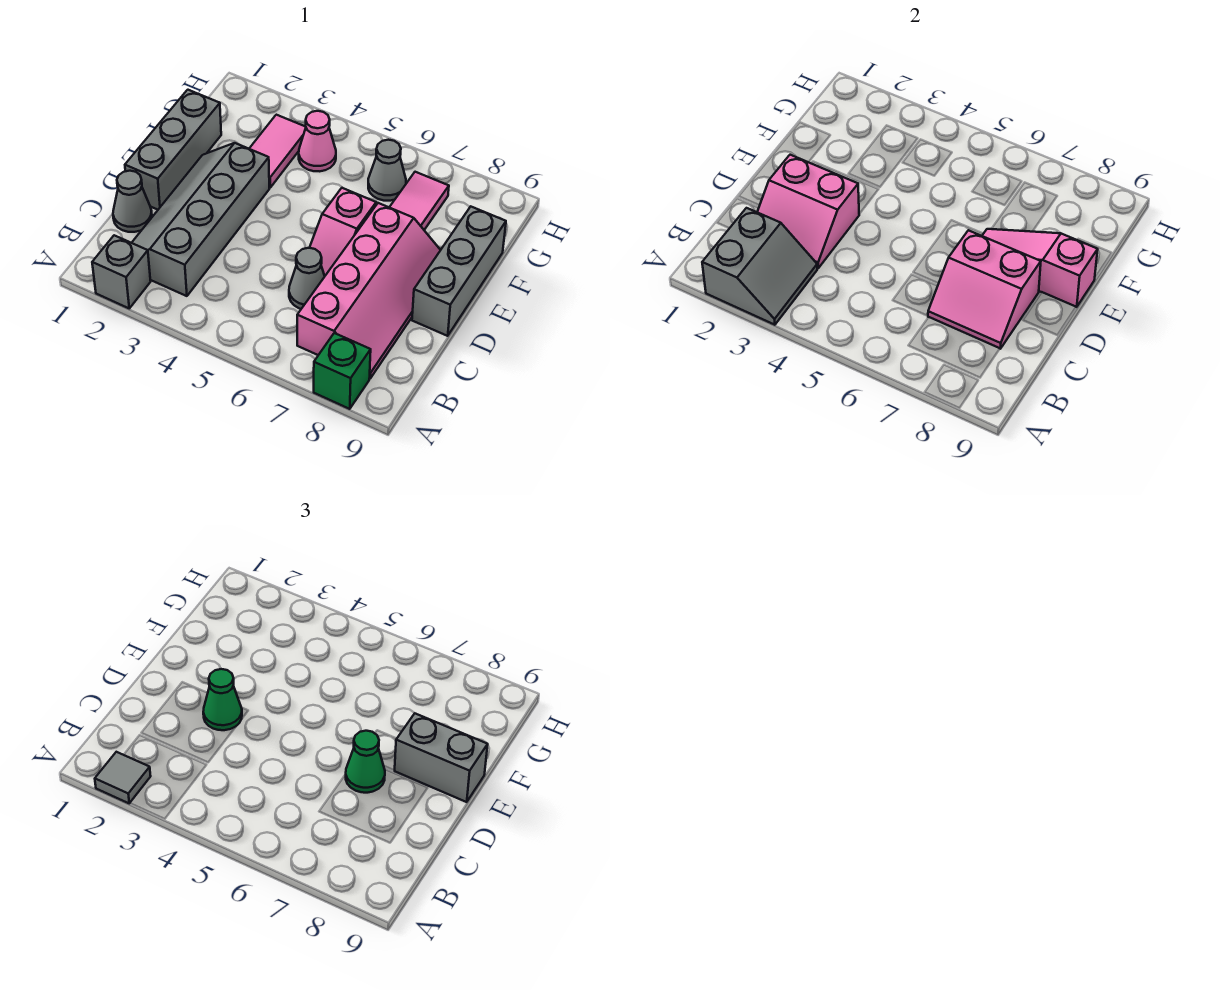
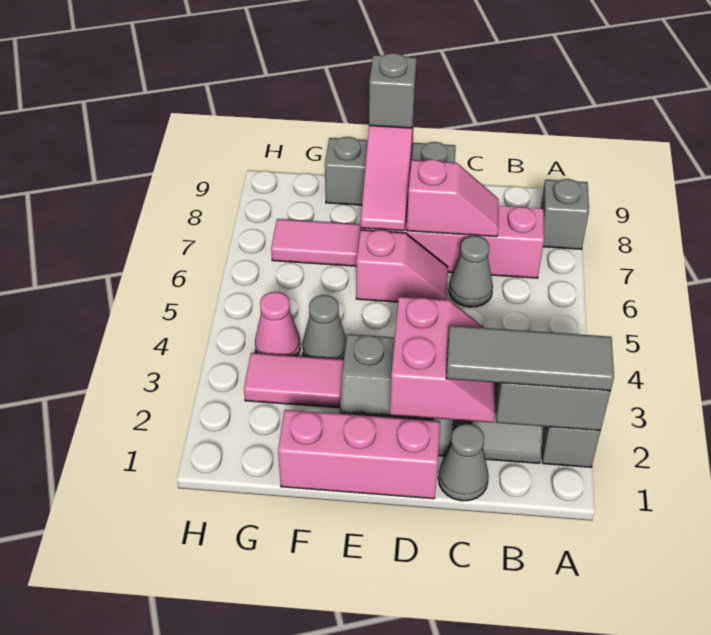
grey tile A2 level 3 -> grey tile A2:C2 level 3
green brick A8 level 1 -> grey brick A8 level 1
pink slope C7:D8 level 2 top D -> pink slope C7:D7 level 2 top D
grey brick D1:F1 level 1 -> pink brick D1:F1 level 1
green cone D3 level 3 -> none
green cone D7 level 3 -> none
grey brick E8:E9 level 3 -> grey brick E9 level 3
grey cone G6 level 1 -> grey cone F4 level 1

